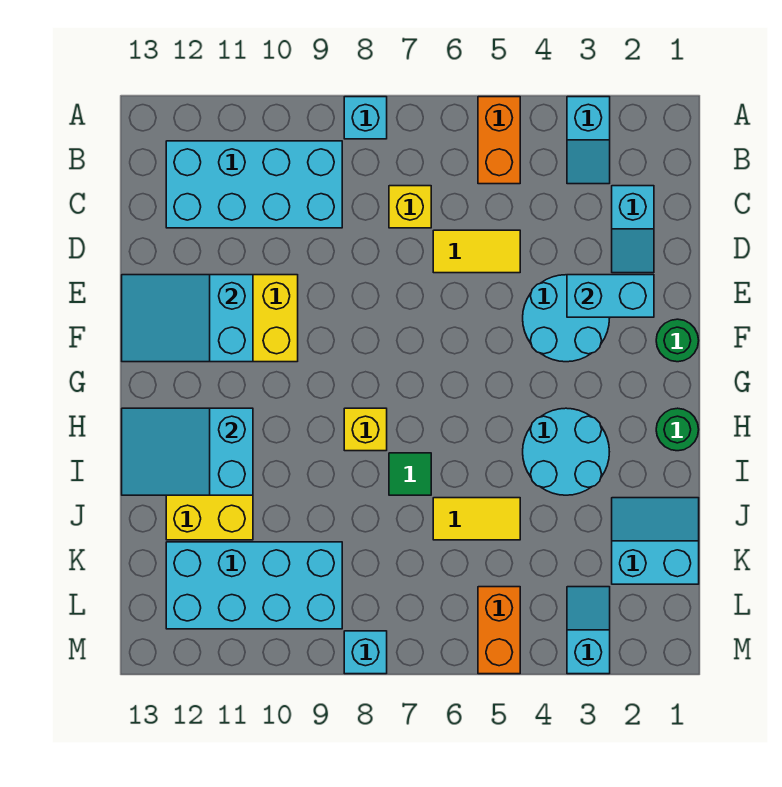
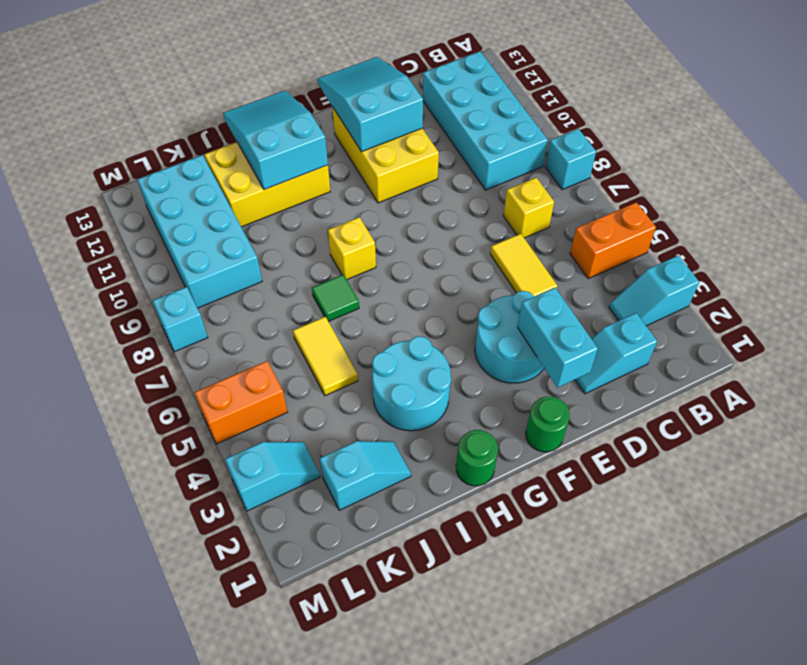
cyan slope J1:K2 level 1 top K -> cyan slope J2:K2 level 1 top K

